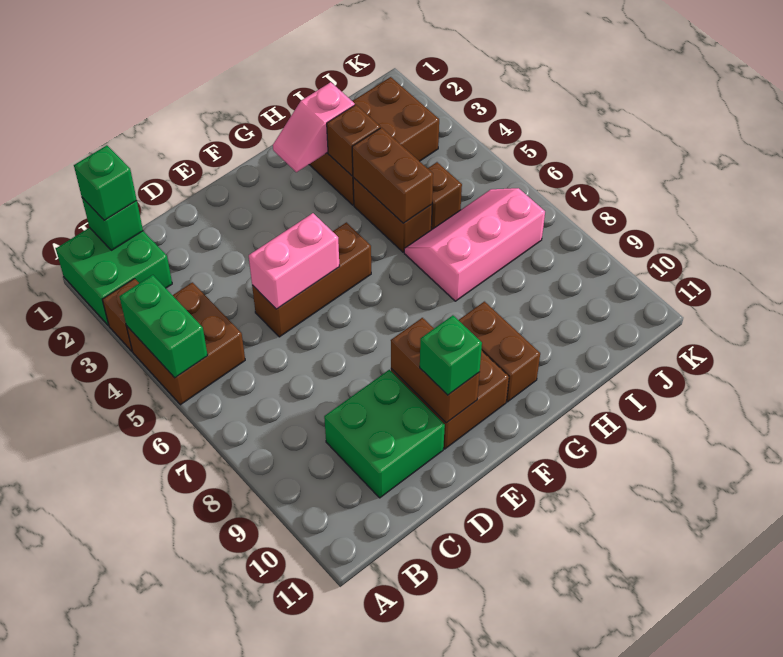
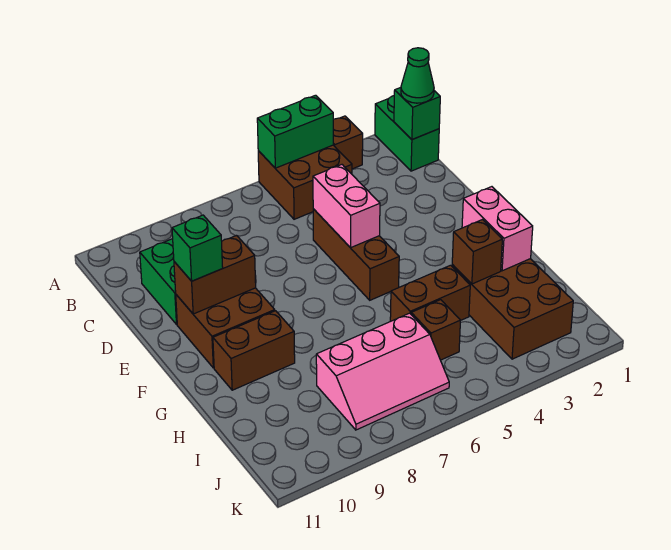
green brick A1:B2 level 1 -> green brick A1:B1 level 1
green brick B1 level 3 -> green cone B1 level 3
pink slope G2:H2 level 2 top H -> pink brick G2:H2 level 2
brown brick H4:H5 level 2 -> none
pink slope H6:J7 level 1 top 7 -> pink slope I6:J8 level 1 top I

